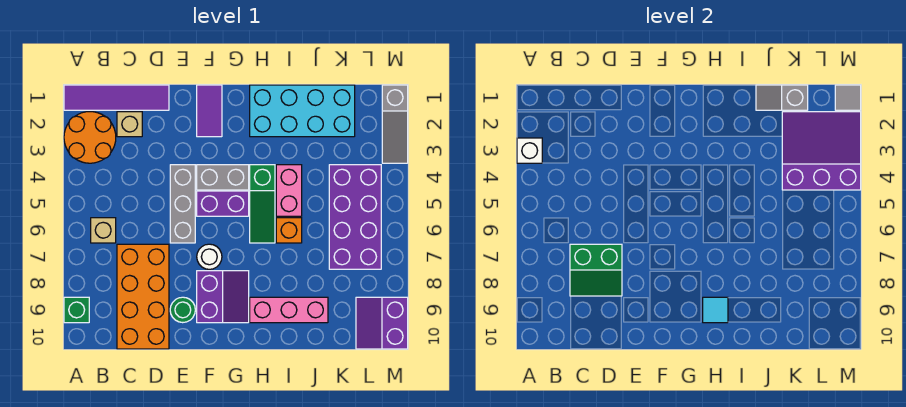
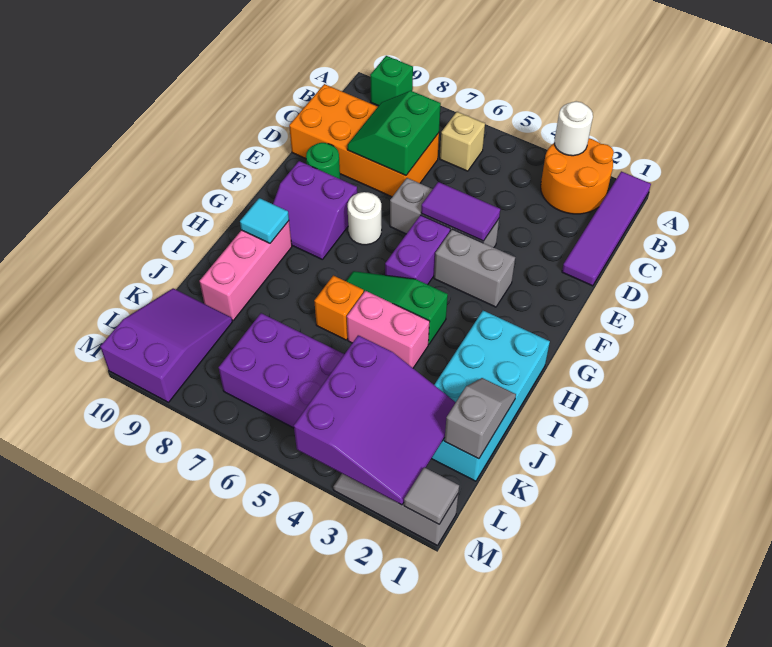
white brick A3 level 2 -> white round brick A3 level 2
tan brick C2 level 1 -> none
purple tile F1:F2 level 1 -> purple tile E4:E5 level 2
grey brick F4:G4 level 1 -> grey brick F3:F4 level 1
purple slope L9:M10 level 1 top M -> purple slope K9:M10 level 1 top M

